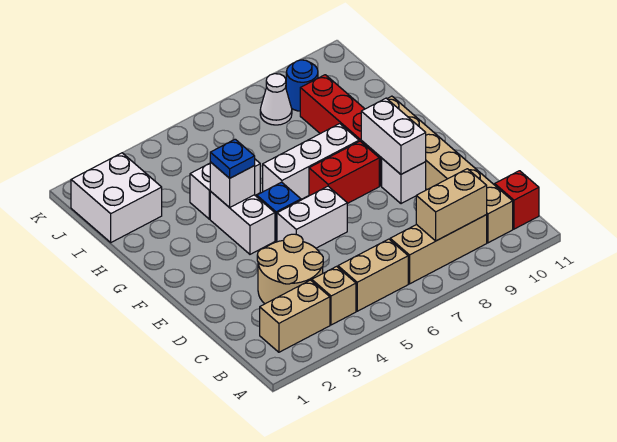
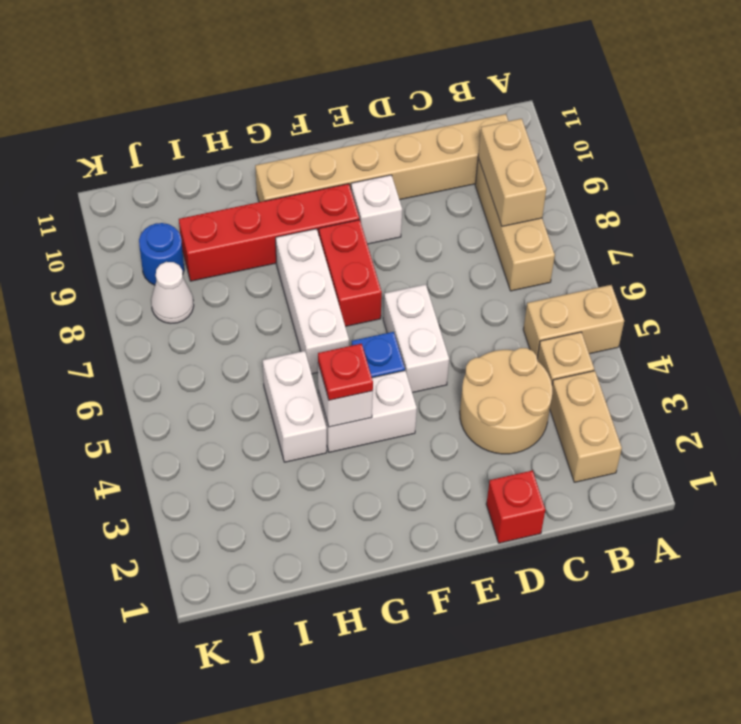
tan brick B5:B6 level 1 -> tan brick A5:B5 level 1
red brick B11 level 1 -> red brick D1 level 1
white brick E9:F9 level 2 -> none
blue plate G4 level 3 -> red plate G4 level 3
white brick I1:J2 level 1 -> none

